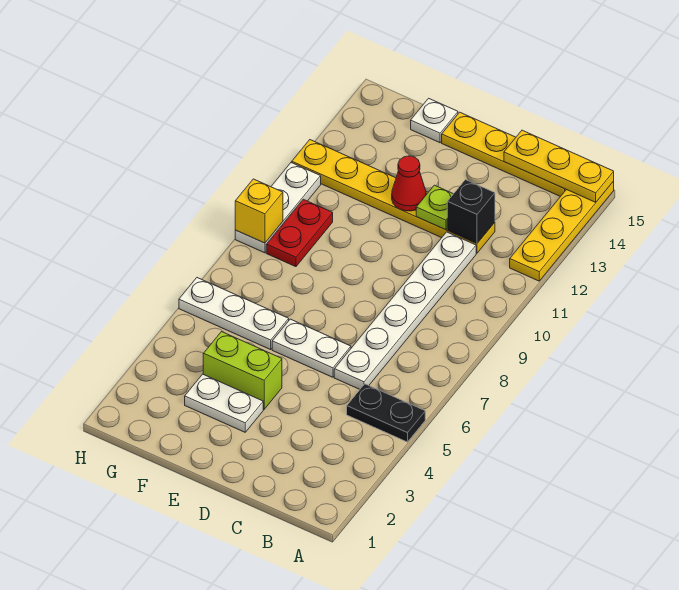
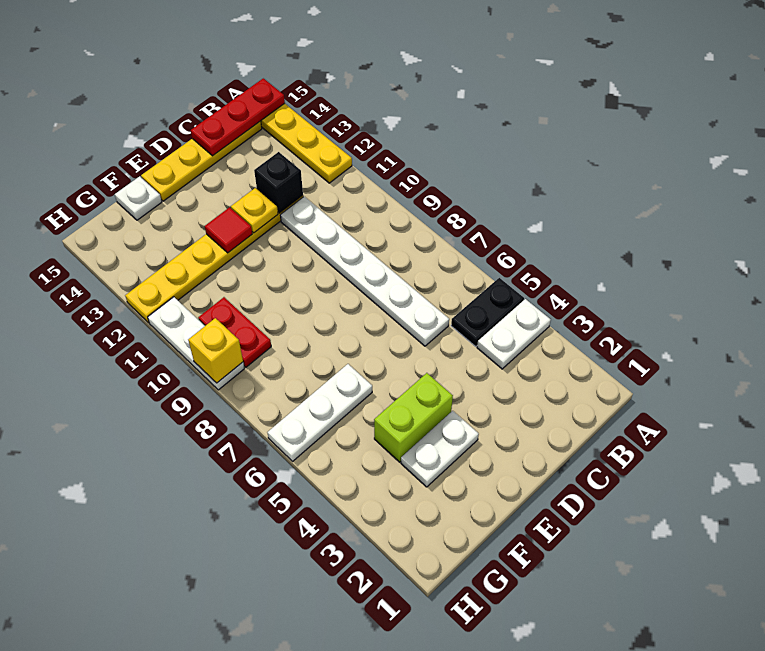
yellow plate A15:C15 level 2 -> red plate A15:C15 level 2
white plate D6:E6 level 1 -> white plate A4:B4 level 1
lime plate D12 level 2 -> yellow plate D12 level 2
red cone E12 level 2 -> red tile E12 level 2

